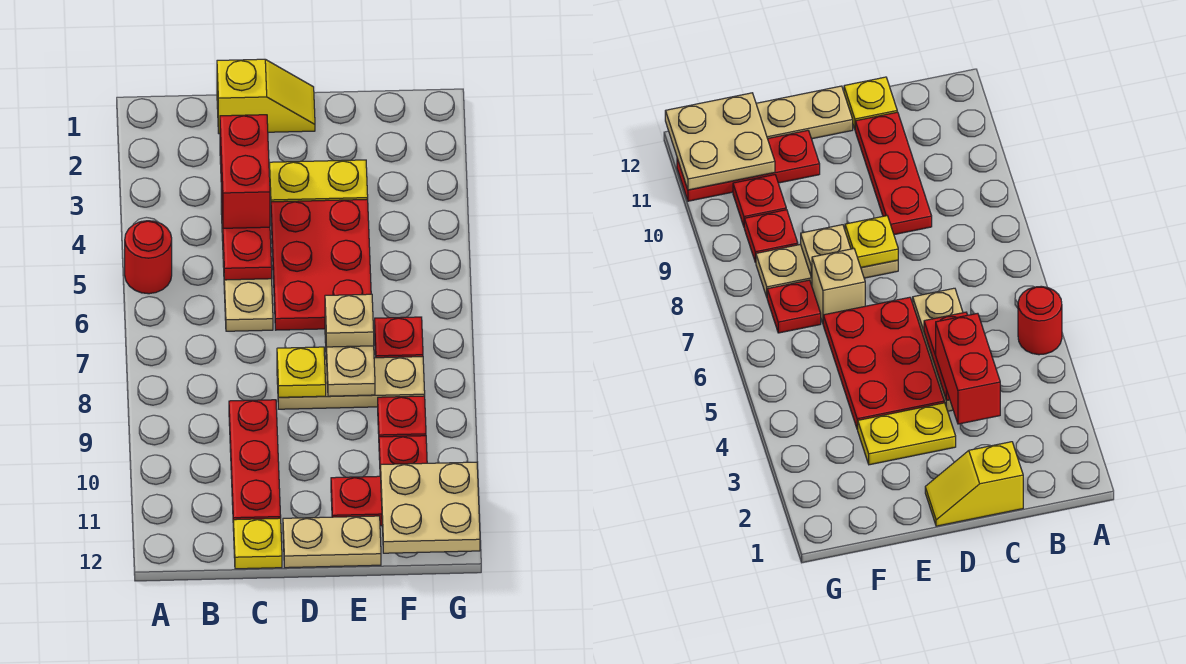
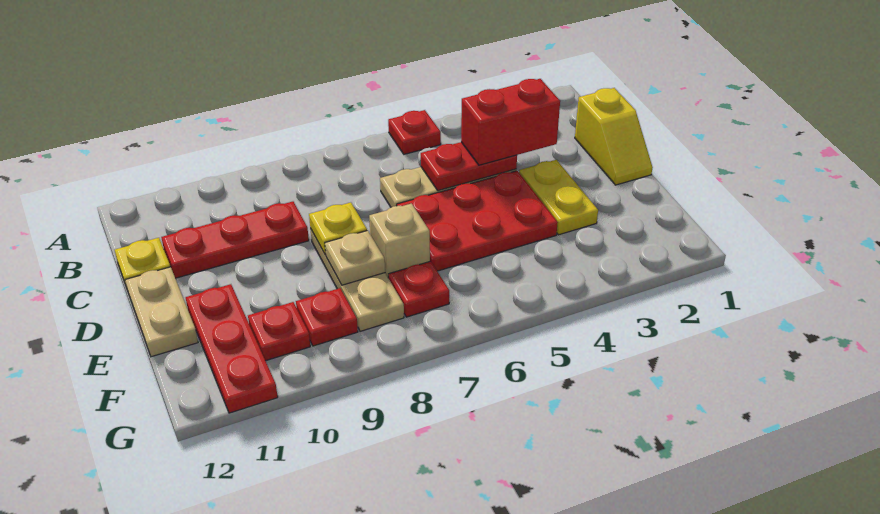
red round brick A5 level 1 -> red plate A5 level 1
tan plate F11:G12 level 2 -> none

